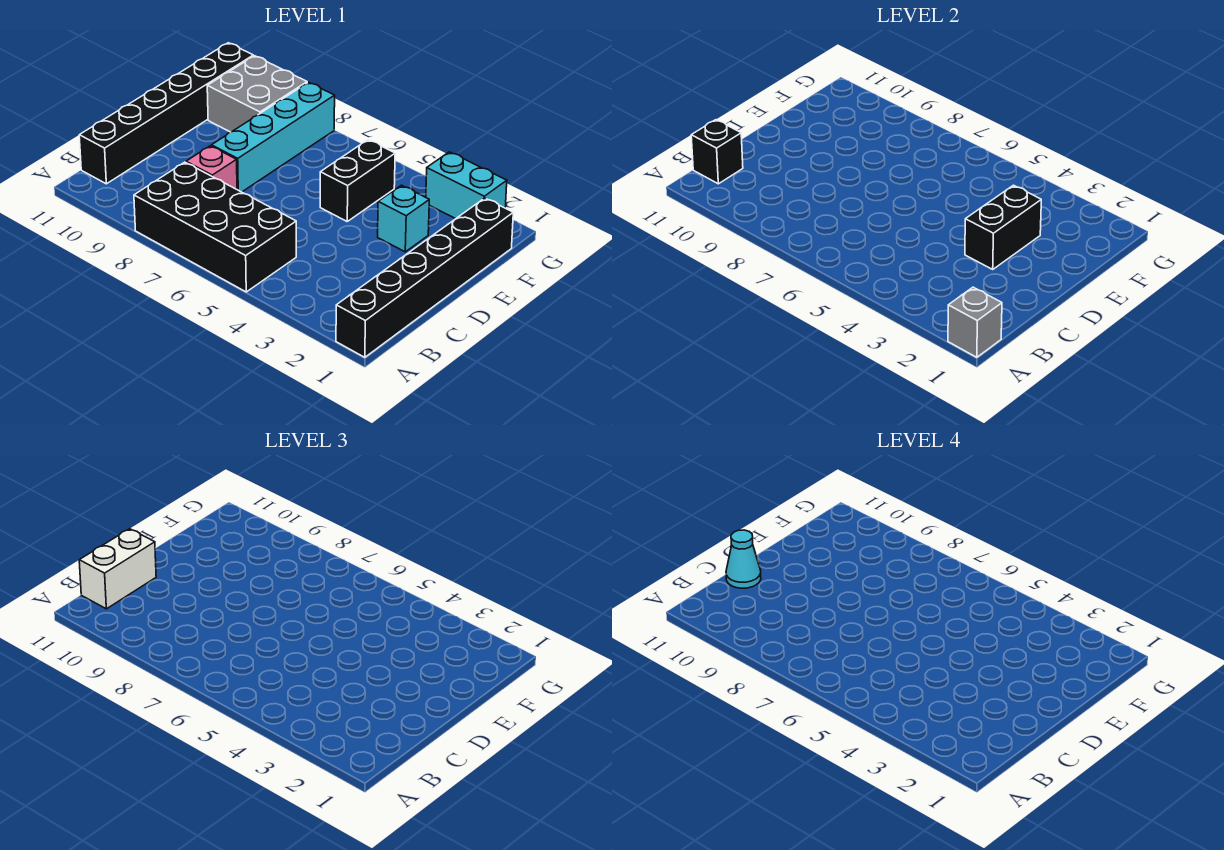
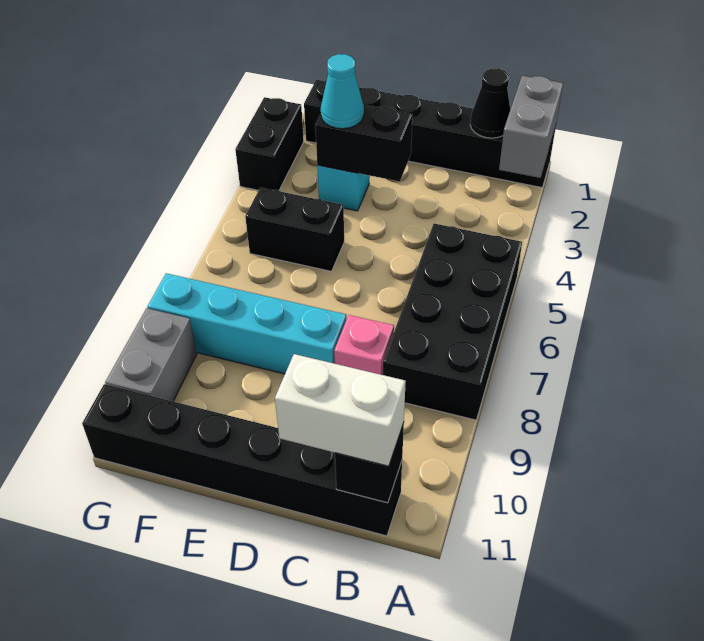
grey brick A1 level 2 -> grey brick A1:A2 level 2
none -> black cone B1 level 2
cyan cone C11 level 4 -> cyan cone E3 level 3
grey brick F9:G10 level 1 -> grey brick G9:G10 level 1
cyan brick G2:G3 level 1 -> black brick G2:G3 level 1

